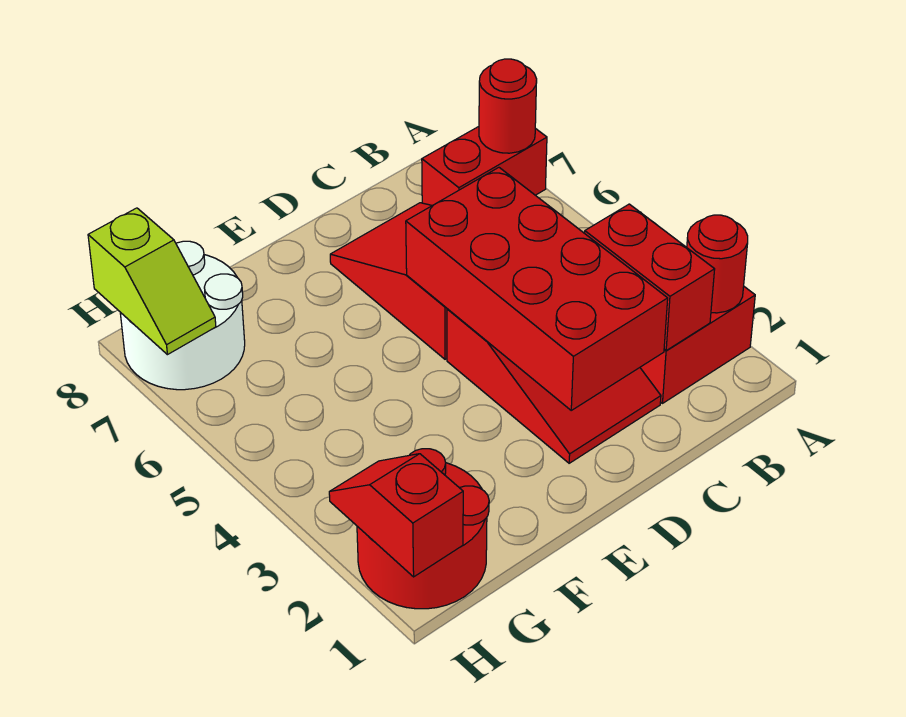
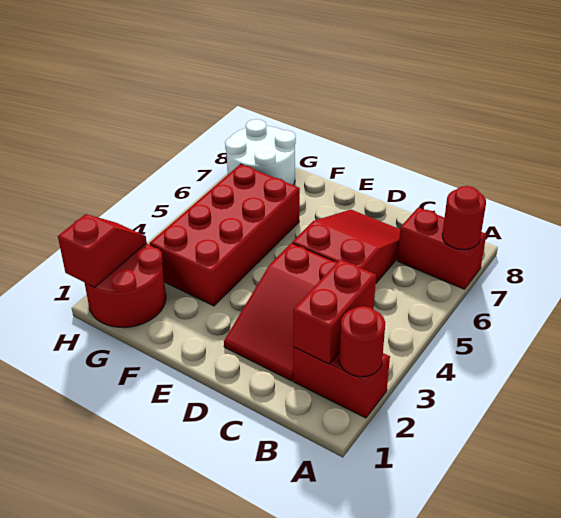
red brick C2:D5 level 2 -> red brick F3:G6 level 1
lime slope H7:H8 level 2 top 8 -> none

